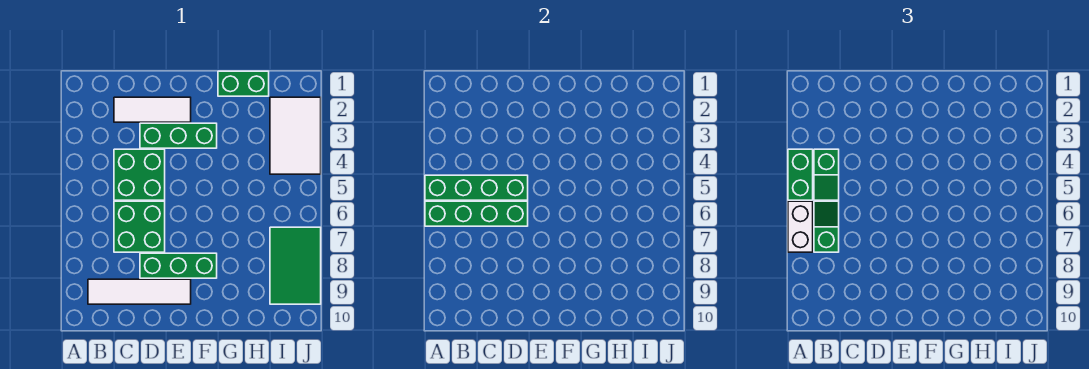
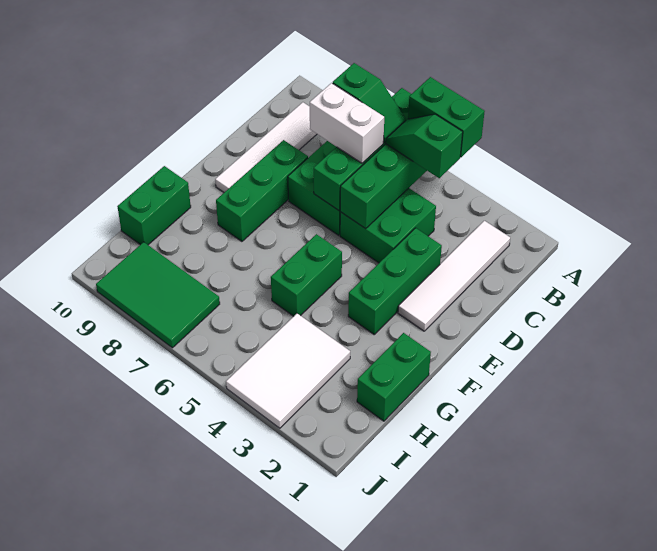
white brick A6:A7 level 3 -> white brick C6:C7 level 3
white tile C2:E2 level 1 -> white tile B2:E2 level 1
none -> green brick F5:G5 level 1
none -> green brick G10:H10 level 1
white tile I2:J4 level 1 -> white tile H3:J4 level 1

